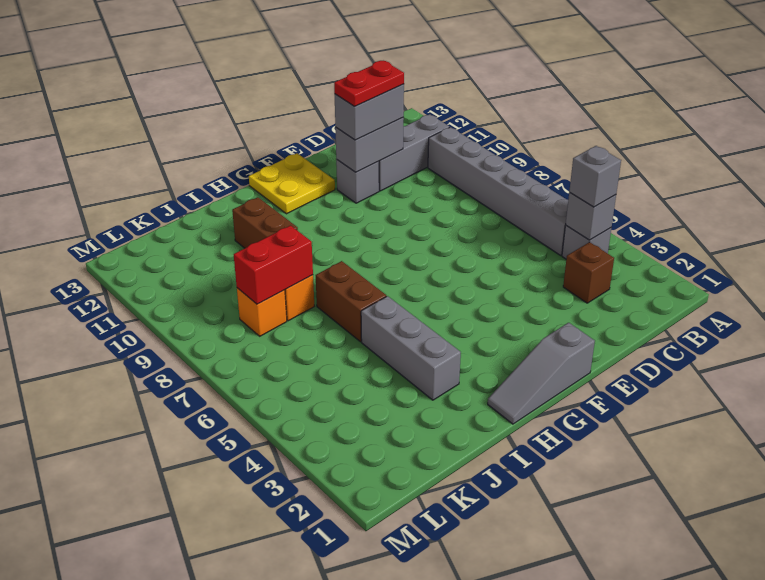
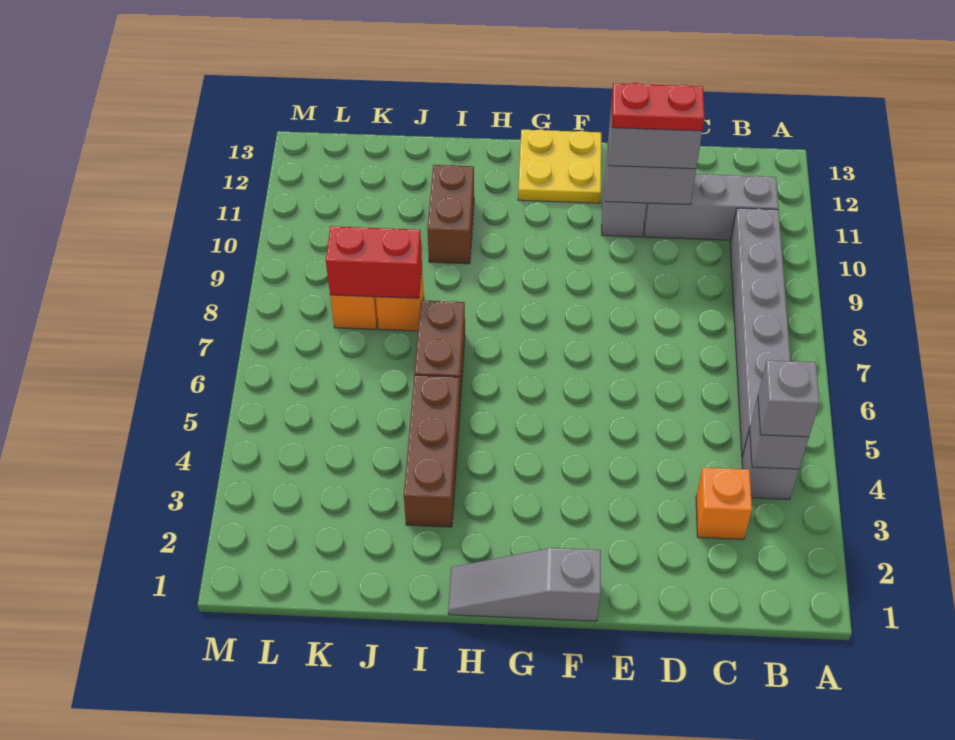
brown brick C3 level 1 -> orange brick C3 level 1
grey brick I3:I5 level 1 -> brown brick I3:I5 level 1

